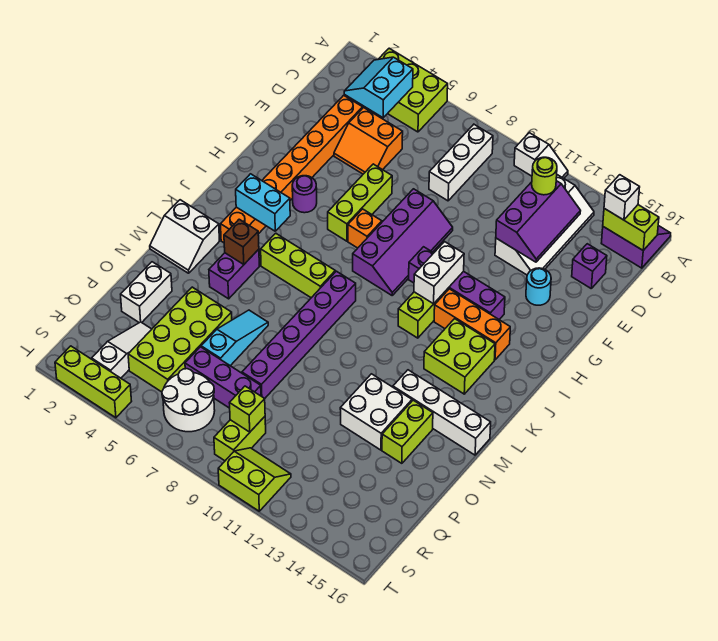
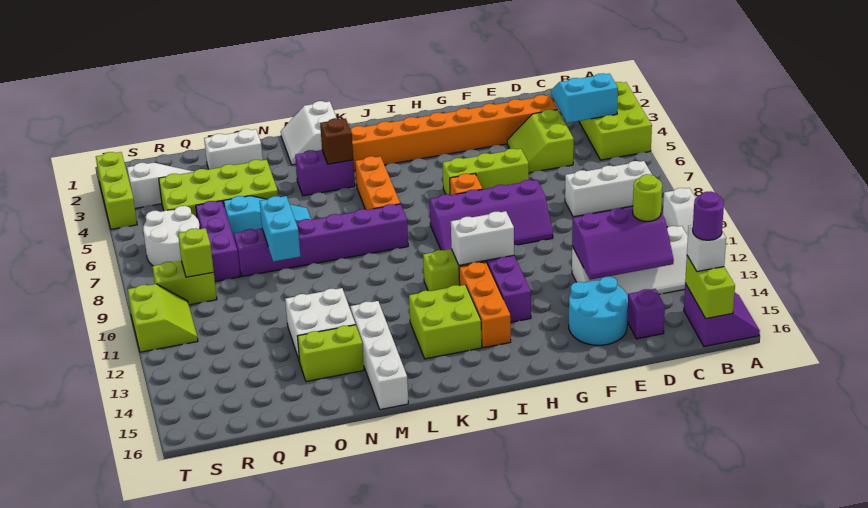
orange slope D4:E5 level 1 top D -> lime slope D4:E5 level 1 top D
cyan round brick F14 level 1 -> cyan round brick E14:F15 level 1
purple round brick H4 level 1 -> purple round brick B15 level 4
cyan brick J3:J4 level 2 -> cyan brick O8:O9 level 2
lime brick K5:K7 level 1 -> orange brick K5:K7 level 1

